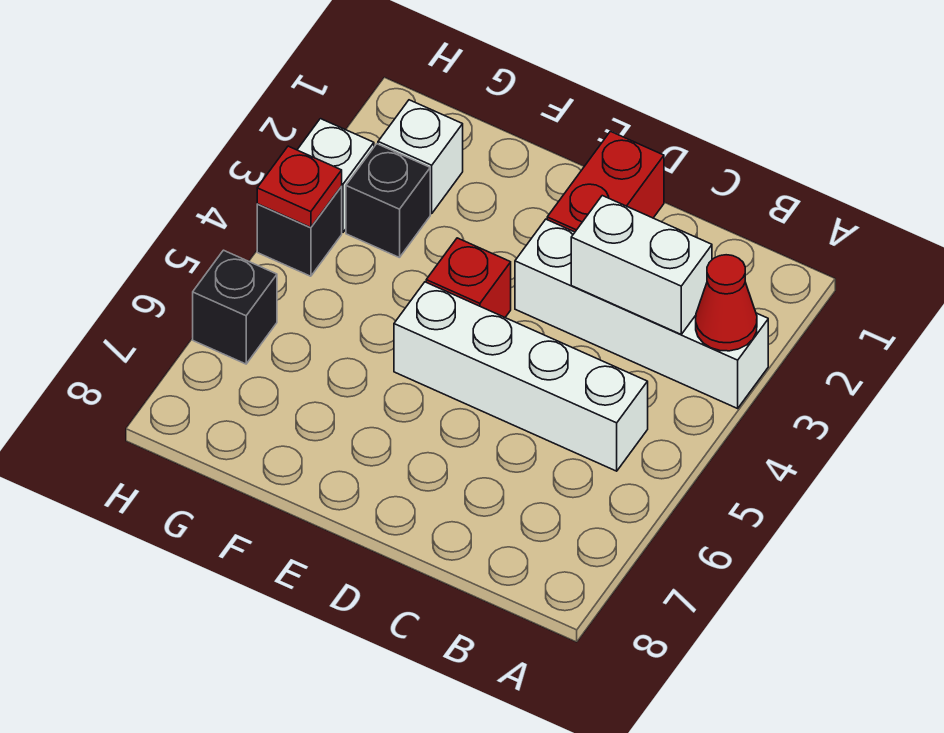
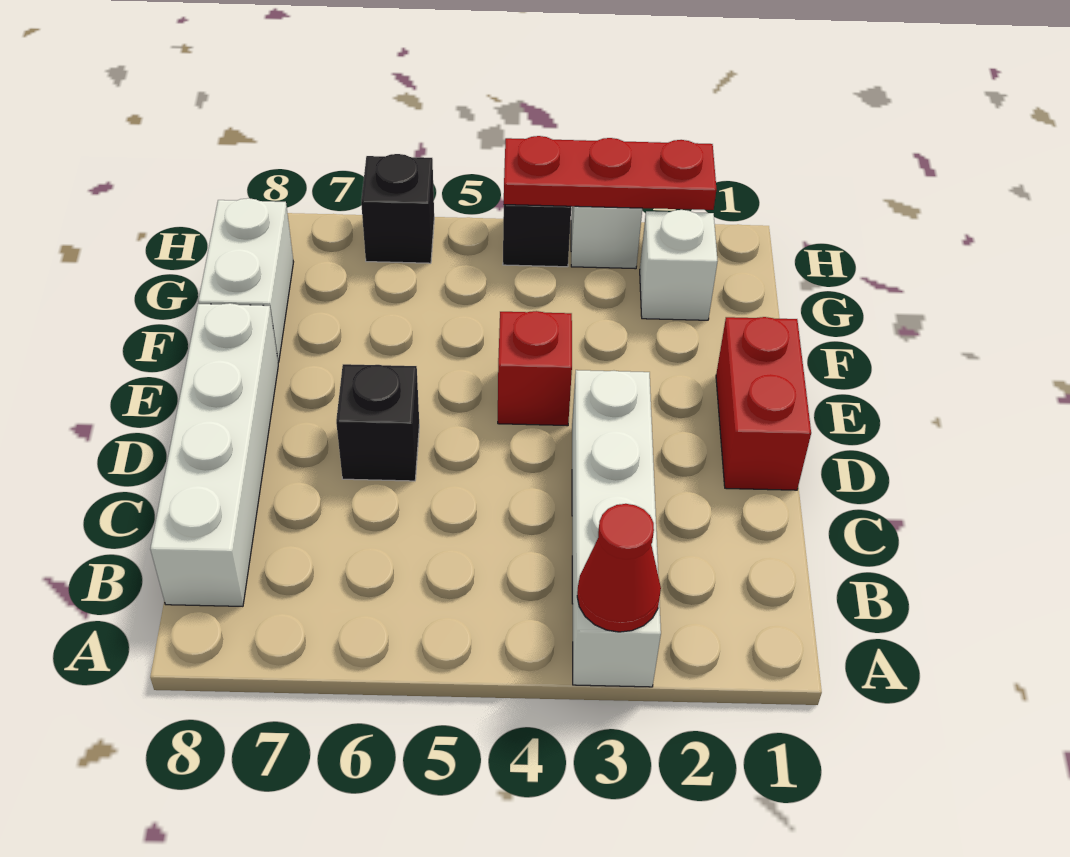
white brick B3:C3 level 2 -> white brick F8:G8 level 1
white brick B5:E5 level 1 -> white brick B8:E8 level 1
red brick D1:D2 level 1 -> red brick D1:E1 level 1
black brick G3 level 1 -> black brick D6 level 1
red plate H4 level 2 -> red plate H2:H4 level 2

